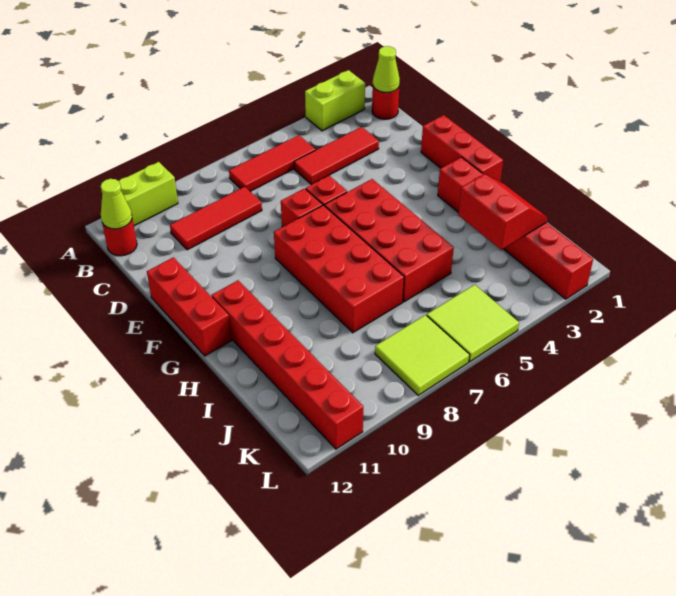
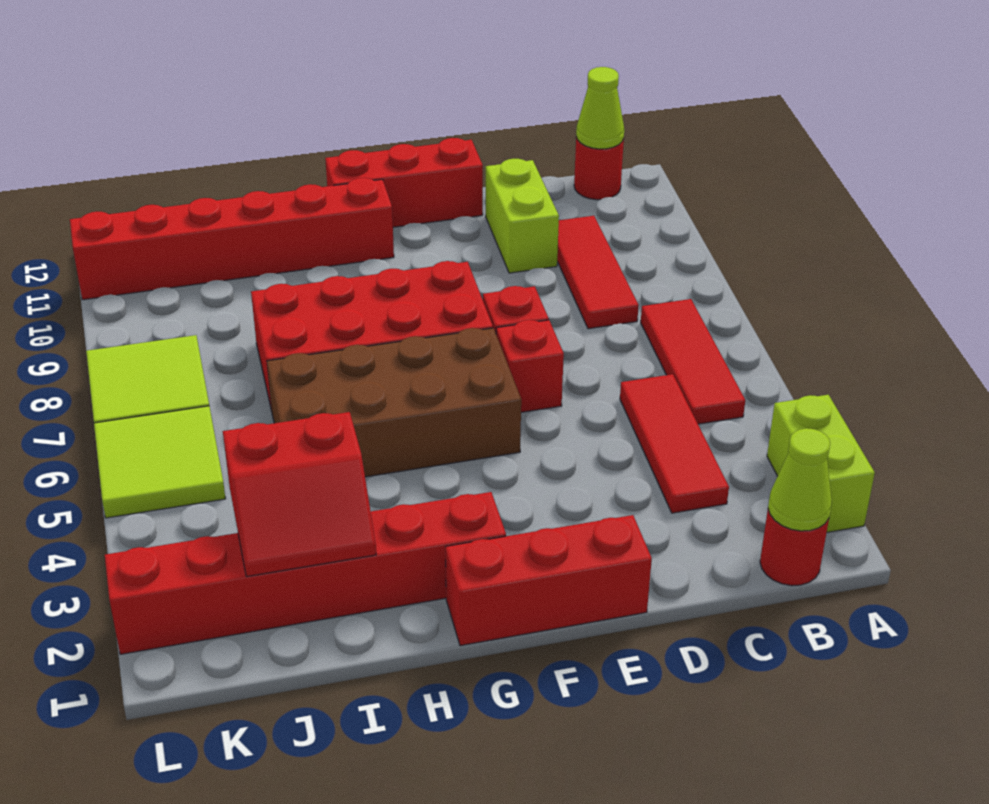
lime brick A10:A11 level 1 -> lime brick D10:D11 level 1
red brick F5:I6 level 1 -> brown brick F5:I6 level 1

